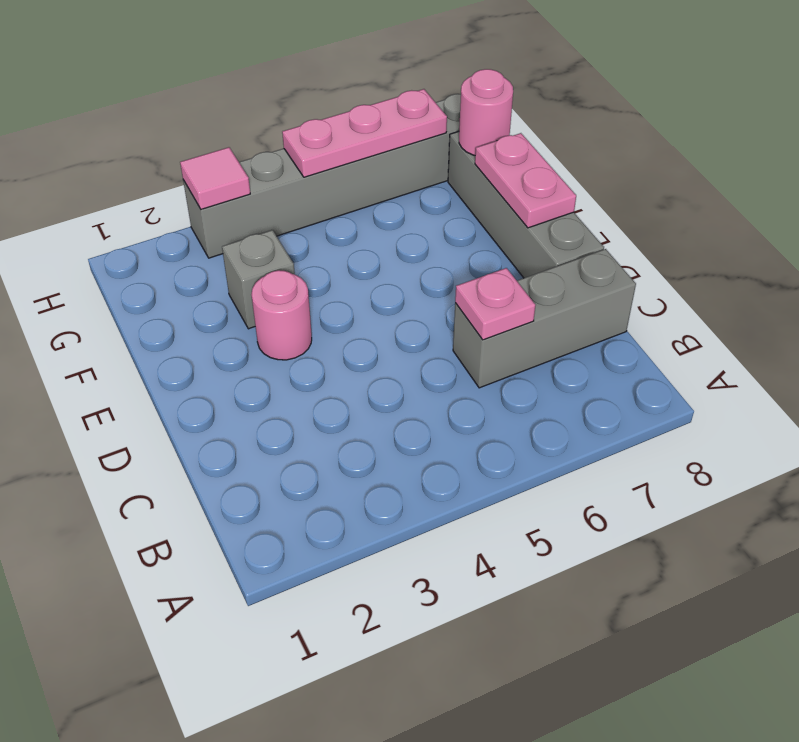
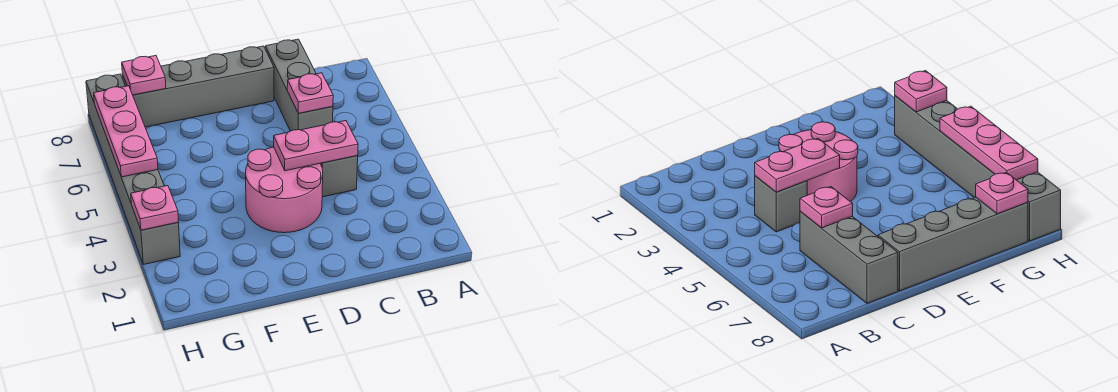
pink round brick E3 level 1 -> pink round brick D3:E4 level 1
pink plate E8:F8 level 2 -> pink plate C4:D4 level 2
grey brick F3 level 1 -> grey brick C4 level 1
pink round brick G8 level 2 -> pink plate G8 level 2
pink tile H3 level 2 -> pink plate H3 level 2

